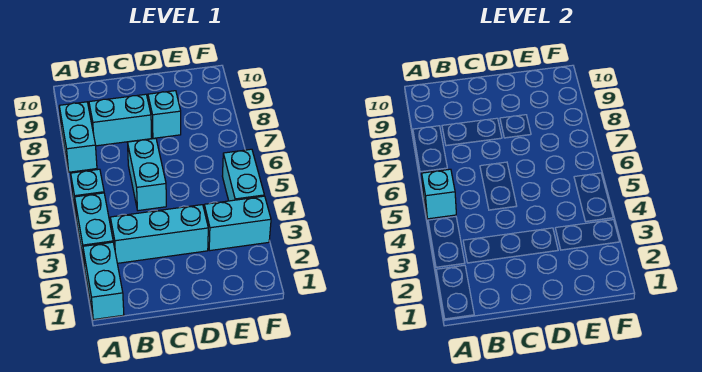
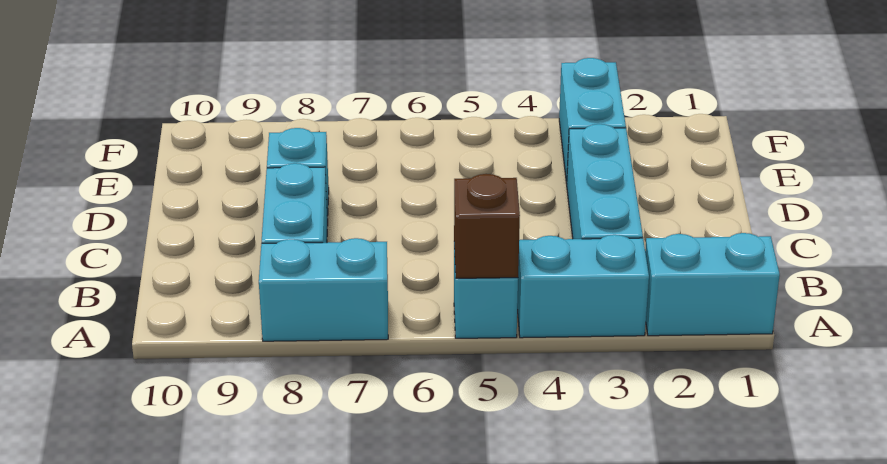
cyan brick A5 level 2 -> brown brick A5 level 2
cyan brick C5:C6 level 1 -> none
cyan brick F4:F5 level 1 -> none

